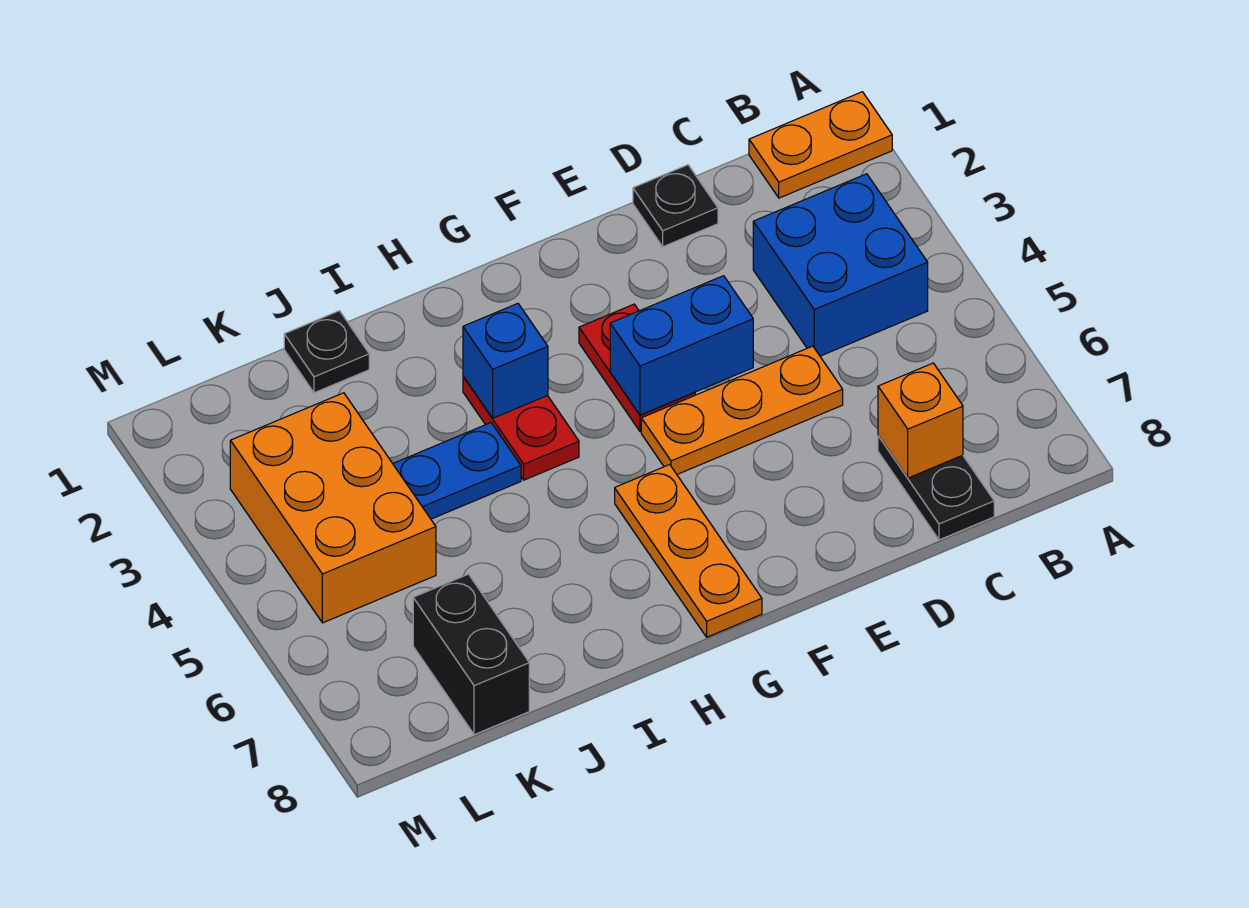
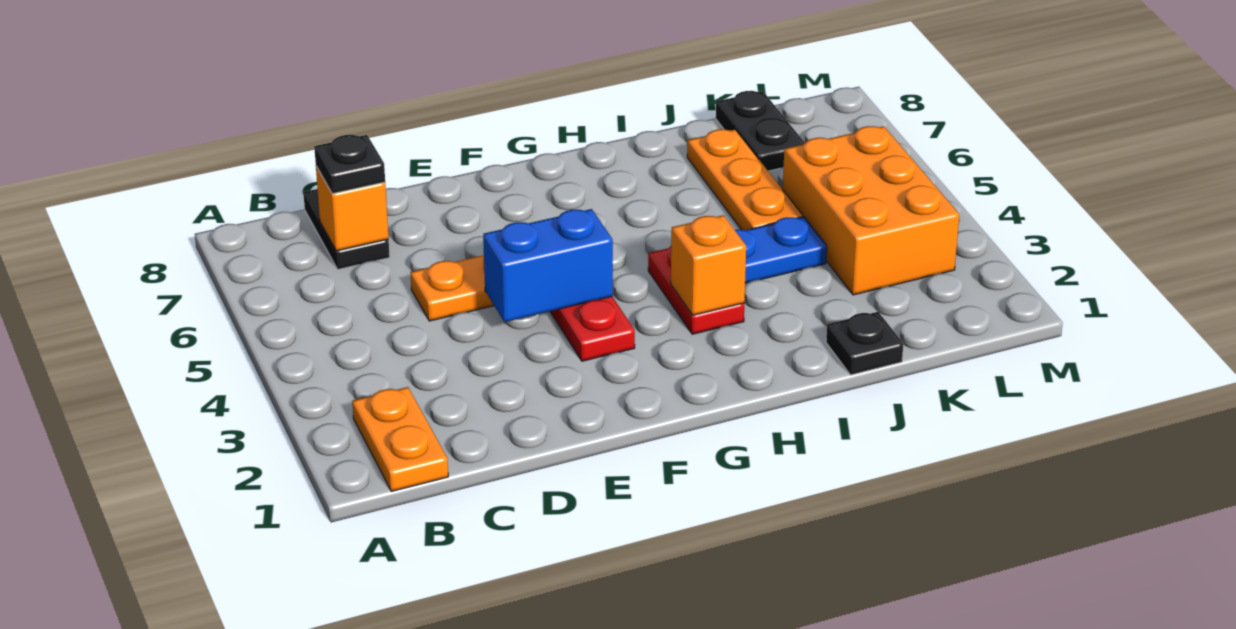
orange plate A1:B1 level 1 -> orange plate B1:B2 level 1
blue brick B3:C4 level 1 -> none
black plate D1 level 1 -> black plate C7 level 3
orange plate G6:G8 level 1 -> orange plate J5:J7 level 1
blue brick H3 level 2 -> orange brick H3 level 2
black brick K7:K8 level 1 -> black plate K7:K8 level 1

